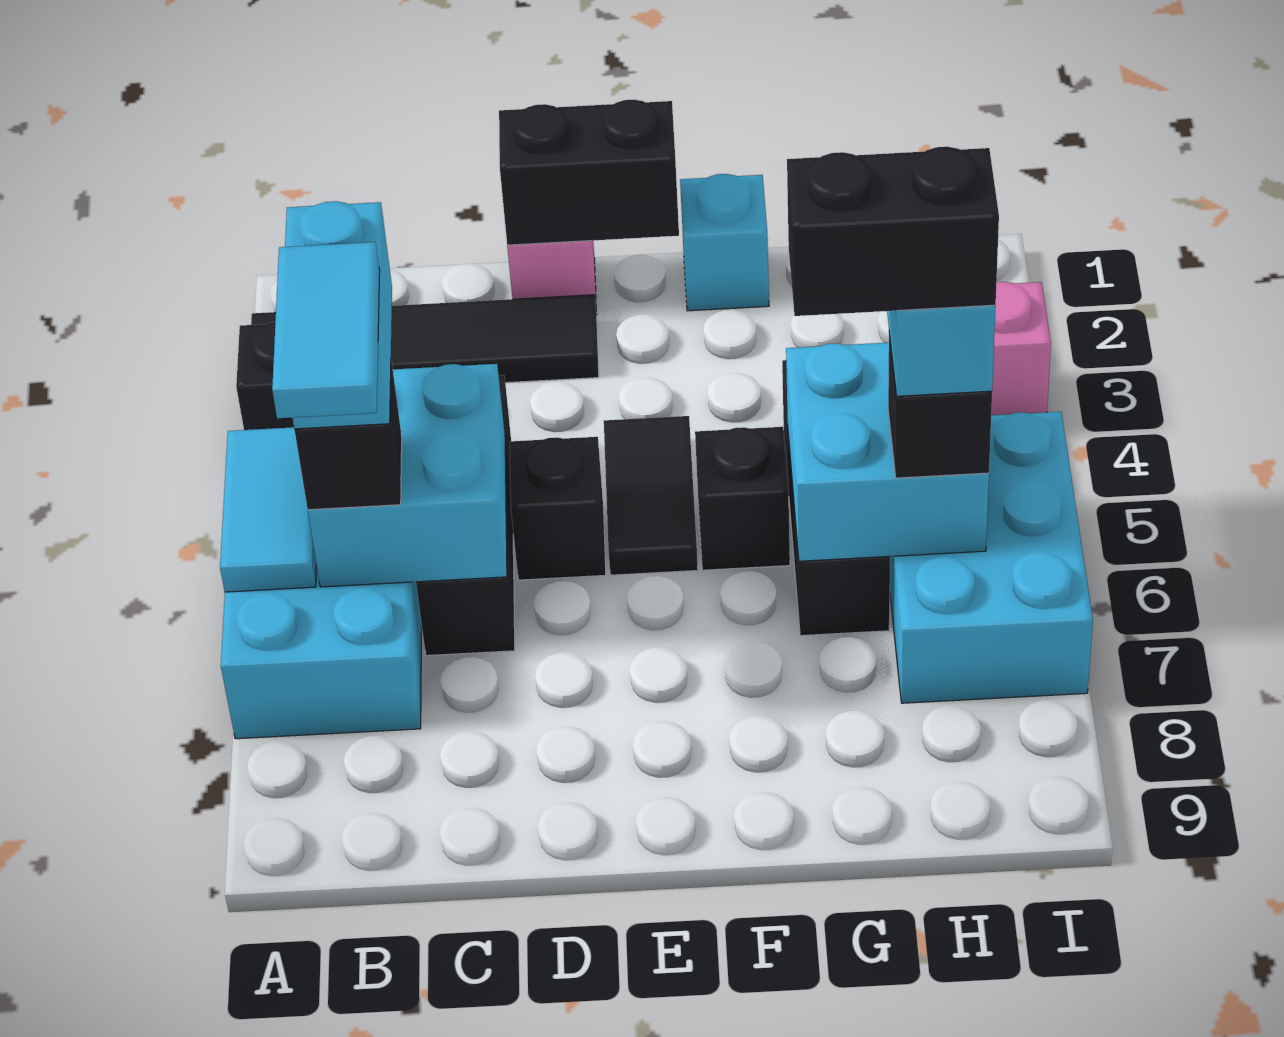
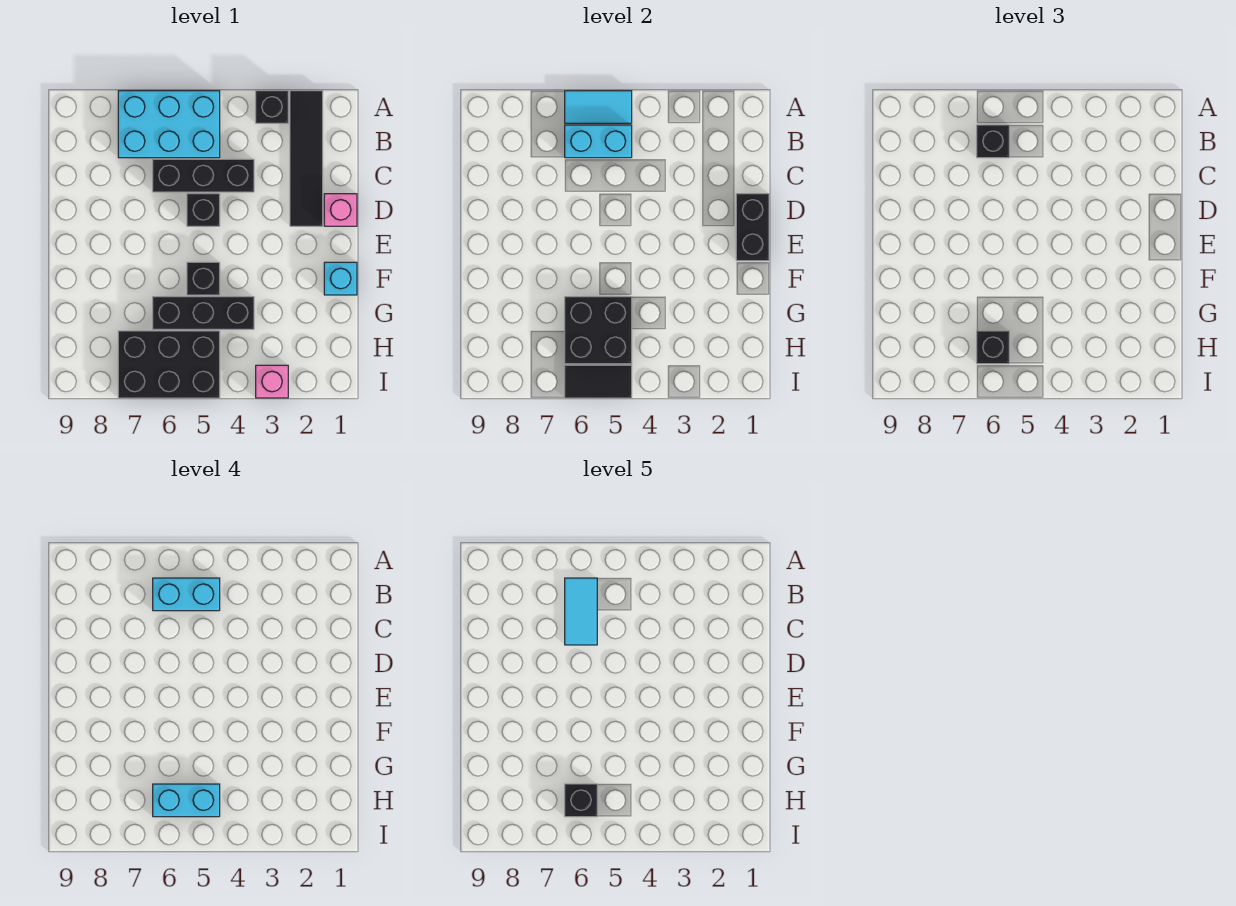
cyan brick B5:C6 level 2 -> cyan brick B5:B6 level 2
cyan tile B6:B7 level 5 -> cyan tile B6:C6 level 5
black tile E4:E5 level 1 -> black tile I5:I6 level 2
cyan brick G5:H6 level 2 -> black brick G5:H6 level 2
black brick G6:H6 level 5 -> black brick H6 level 5
cyan brick H5:I7 level 1 -> black brick H5:I7 level 1

